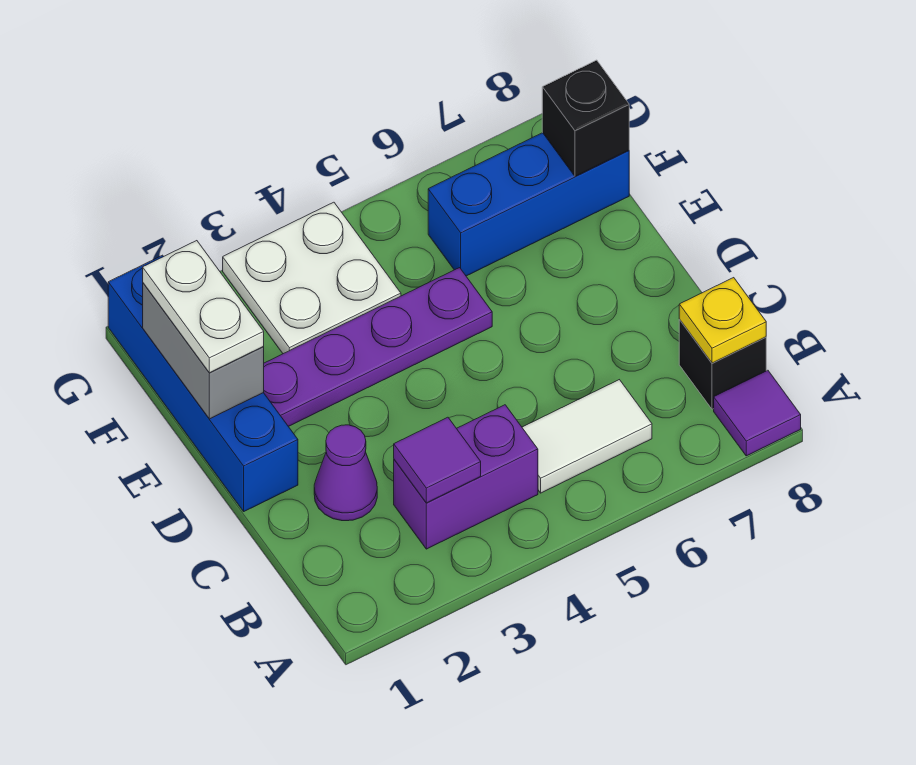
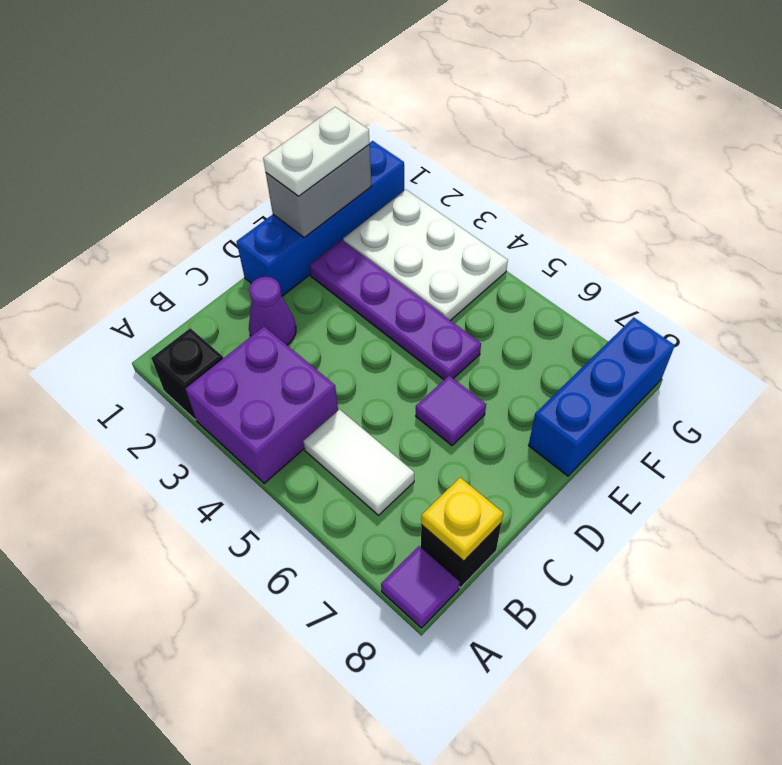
purple brick B3:B4 level 1 -> purple brick A3:B4 level 1
purple tile B3 level 2 -> purple tile D6 level 1
white plate F3:G4 level 1 -> white plate F2:G4 level 1
blue brick F6:F8 level 1 -> blue brick E8:G8 level 1
black brick F8 level 2 -> black brick A2 level 1

